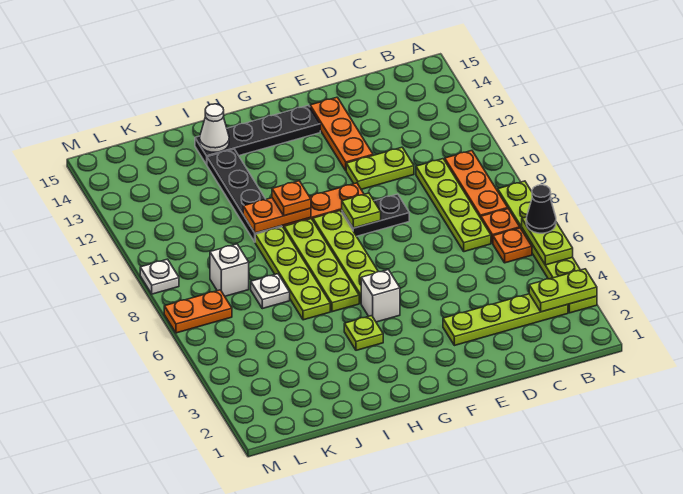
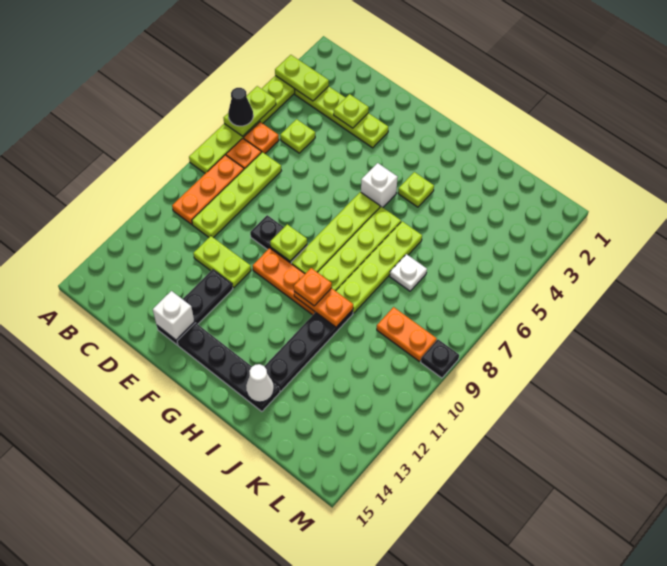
none -> lime plate C5 level 1
none -> lime plate D3 level 2
orange plate E12:E14 level 1 -> black plate E12:E14 level 1
white brick K8 level 1 -> white brick E14 level 2
orange plate L7:M7 level 1 -> orange plate K9:L9 level 1
white plate M9 level 1 -> black plate M9 level 1

